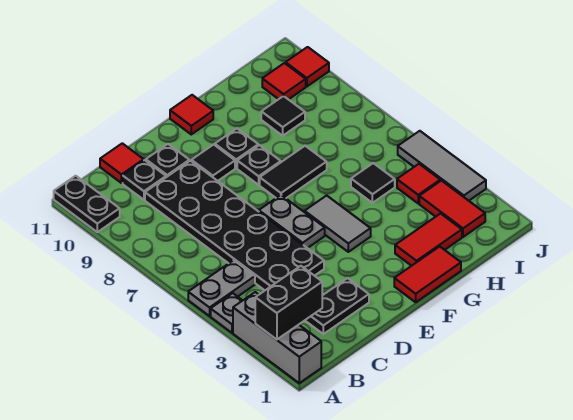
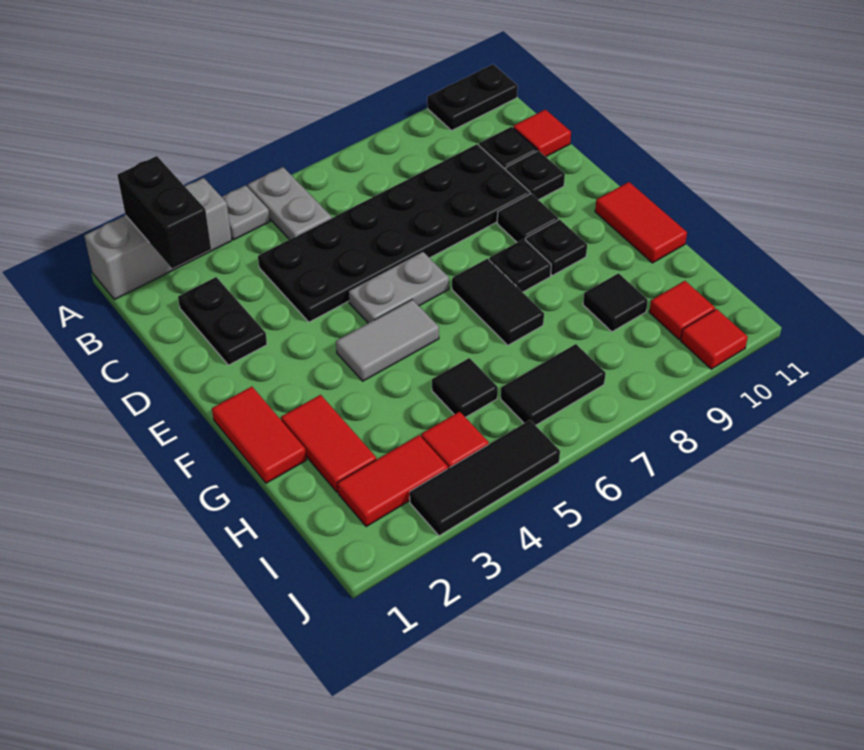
red tile F11 level 1 -> red tile F11:G11 level 1
none -> black tile I6:I7 level 1
grey tile J3:J5 level 1 -> black tile J3:J5 level 1

